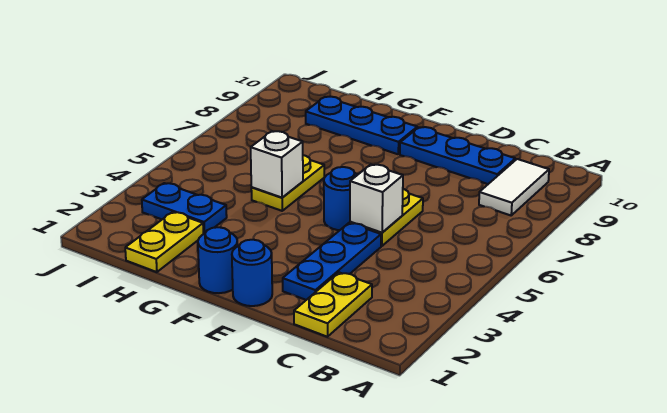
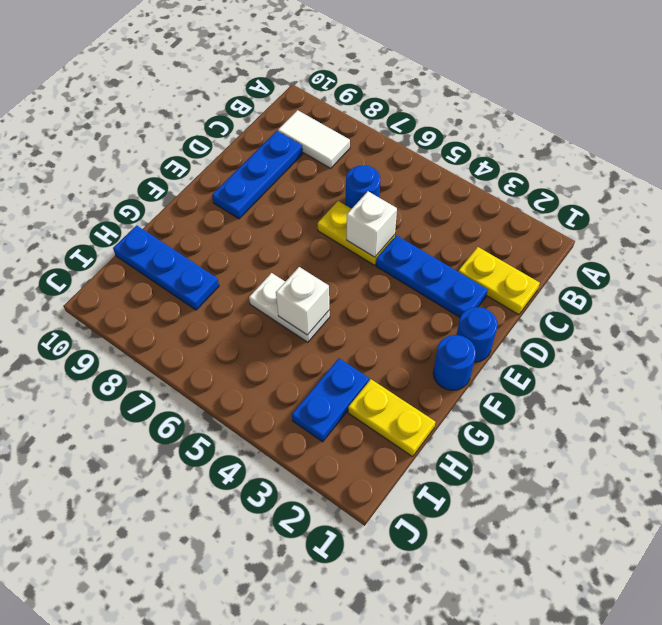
blue round brick E5 level 1 -> blue round brick C6 level 1
blue plate F9:H9 level 1 -> blue plate H8:H10 level 1
yellow plate G5:G6 level 1 -> white plate G5:G6 level 1

